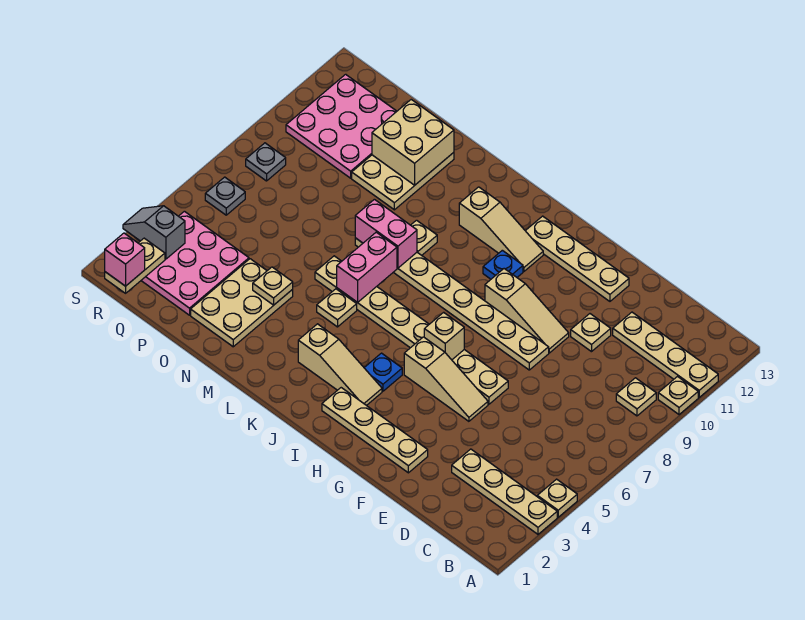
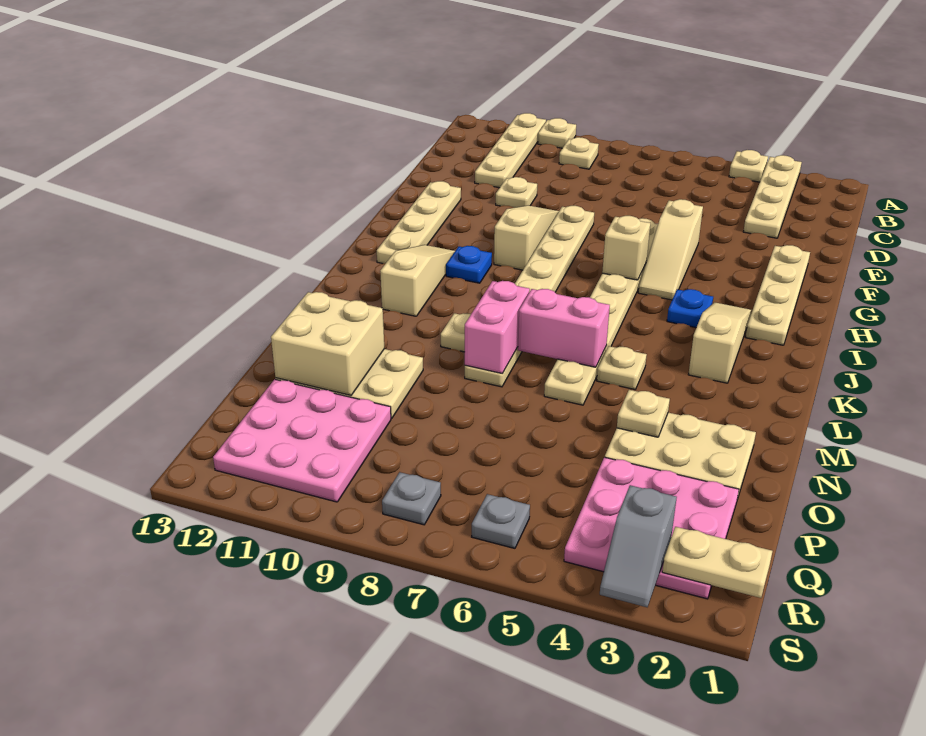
tan slope F5:H5 level 1 top H -> tan slope F5:H5 level 1 top F
pink brick R1 level 3 -> none

